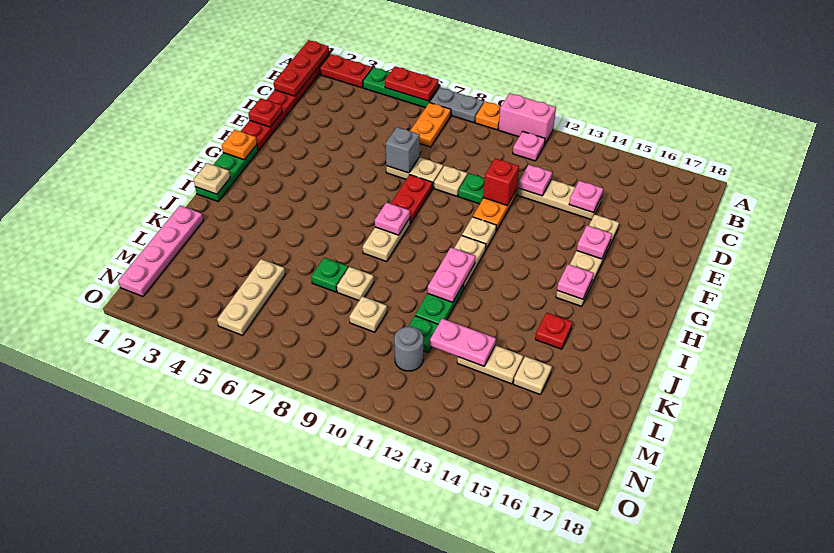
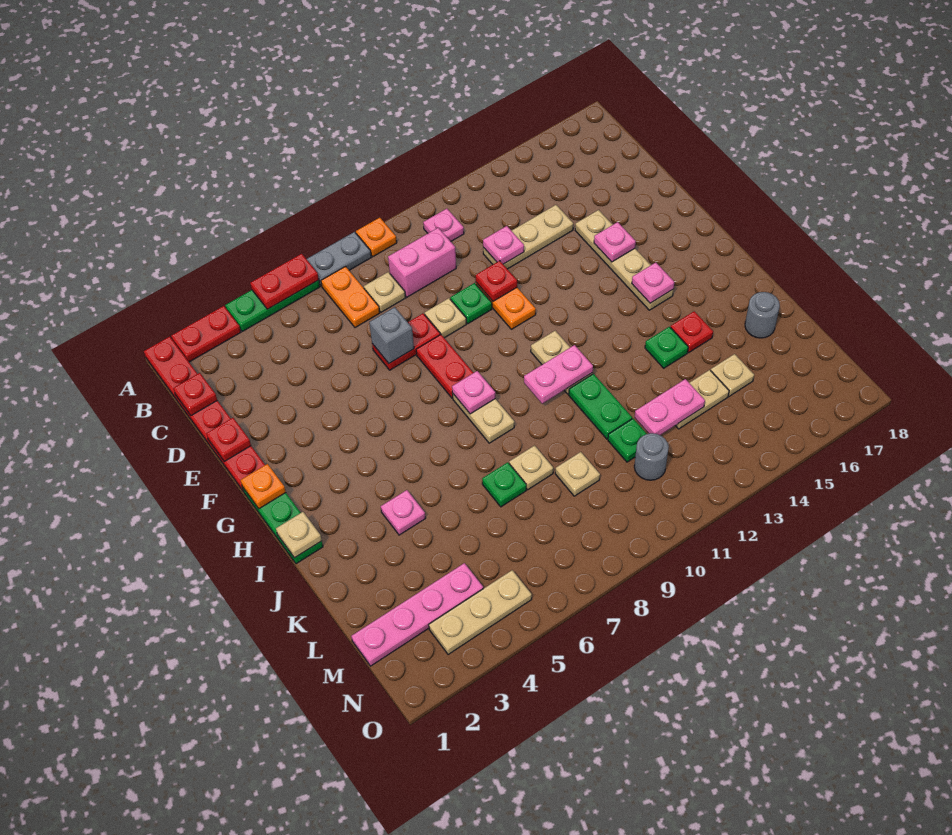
red plate A1:C1 level 2 -> red plate C1 level 2
pink brick A10:A11 level 1 -> pink brick C9:C10 level 1
pink plate D14 level 2 -> pink plate J4 level 1
tan plate E7:E8 level 1 -> red plate E7:E8 level 1
red brick E11 level 2 -> red plate E11 level 2
tan plate G11 level 1 -> tan plate C8 level 1
pink plate I11:J11 level 2 -> pink plate I10:I11 level 2
none -> green plate J14 level 1
pink plate K1:N1 level 1 -> pink plate M1:M4 level 1
none -> grey round brick K17 level 1
tan plate L5:N5 level 1 -> tan plate N3:N5 level 1

